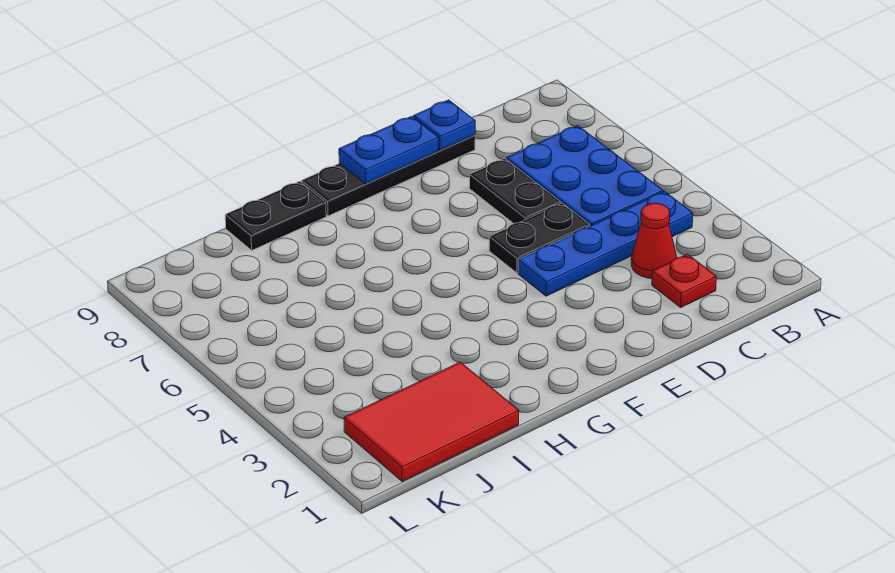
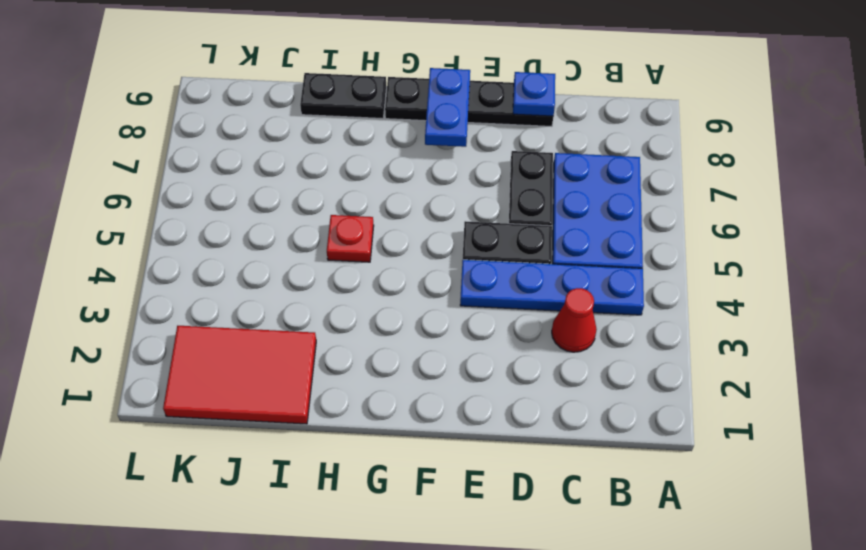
red plate C2 level 1 -> red plate H5 level 1
blue plate E9:F9 level 2 -> blue plate F8:F9 level 2

